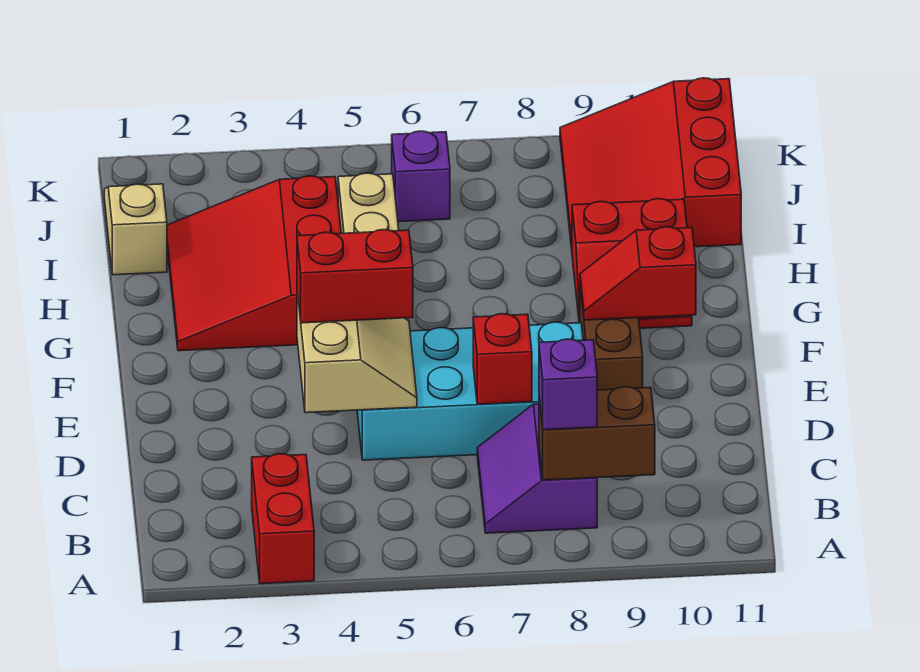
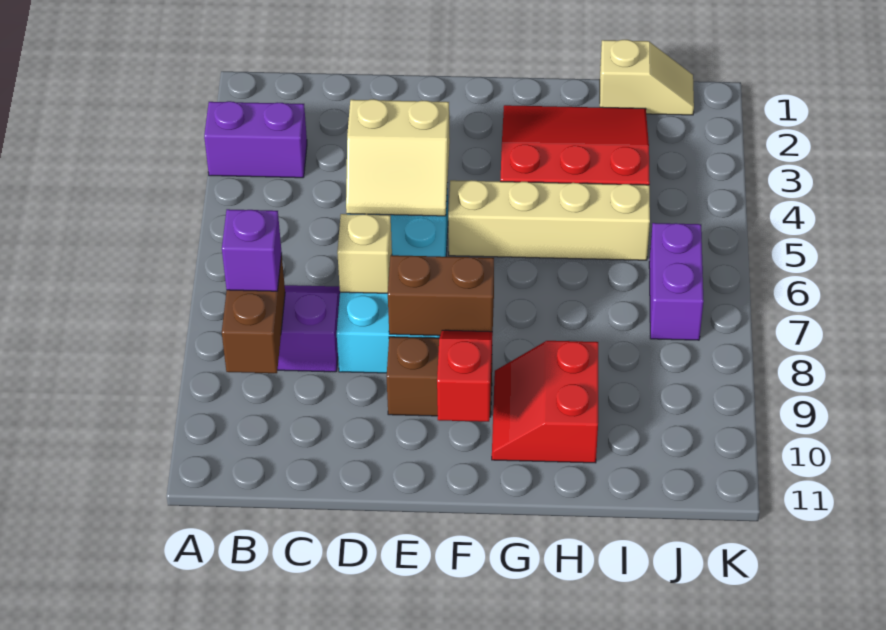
red brick A3:B3 level 1 -> purple brick A3:B3 level 1
red brick D7 level 2 -> tan brick D7 level 2
red brick E4:E5 level 3 -> none
none -> brown brick E8:F8 level 2
red slope I9:K11 level 1 top 11 -> none
purple brick J6 level 1 -> purple brick J6:J7 level 1

